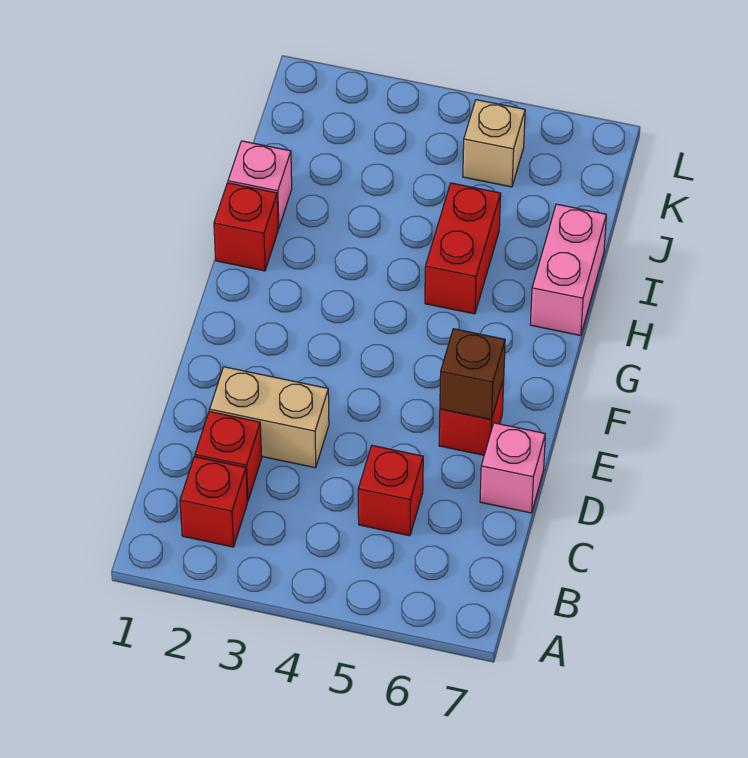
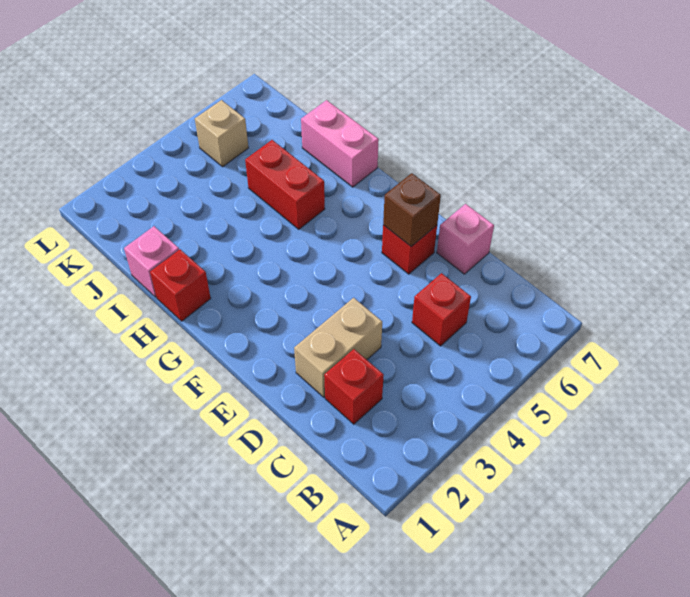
red brick B2 level 1 -> none

